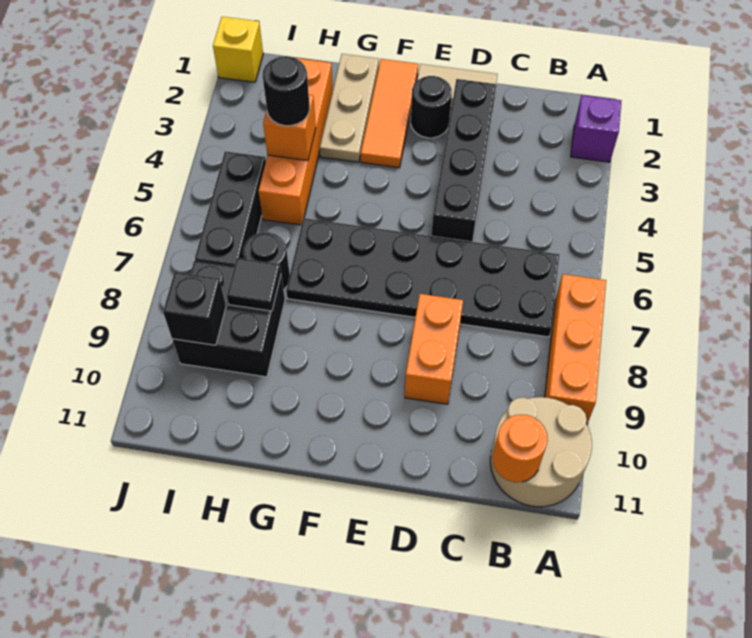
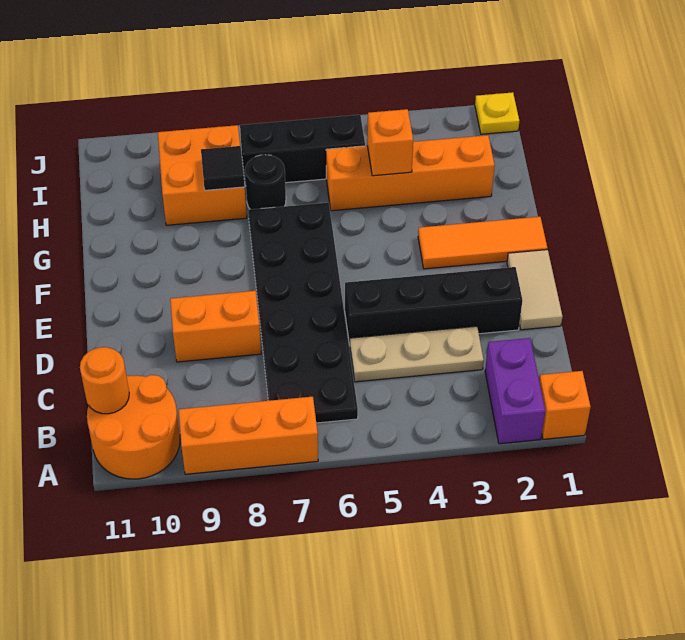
none -> orange brick A1 level 1
purple brick A2 level 1 -> purple brick A2:B2 level 1
tan round brick A10:B11 level 1 -> orange round brick A10:B11 level 1
black round brick E2 level 1 -> none
tan plate G1:G3 level 1 -> tan plate C3:C5 level 1
black round brick H4 level 3 -> none
black brick H8:I9 level 1 -> orange brick H8:I9 level 1
black brick I9 level 2 -> none
yellow brick J1 level 1 -> yellow plate J1 level 1

